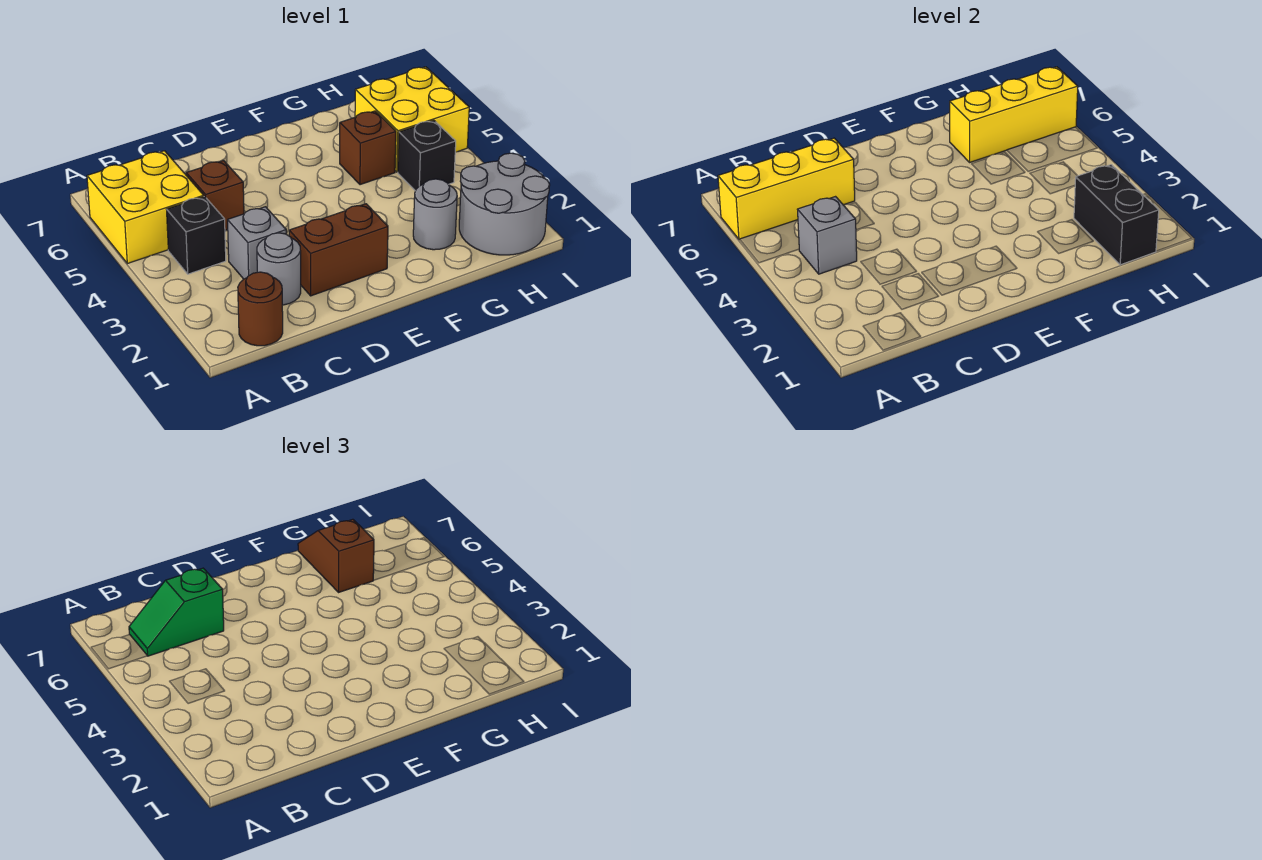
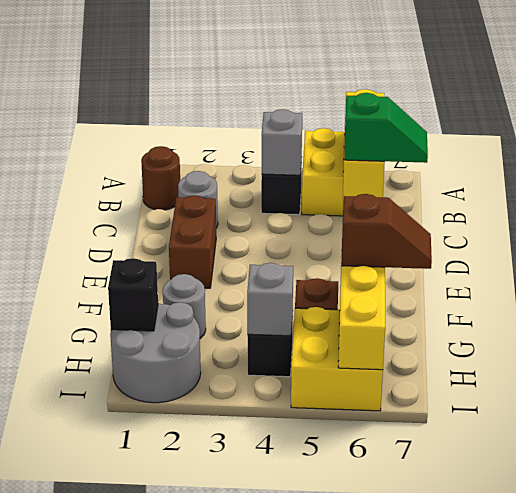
green slope B6:C6 level 3 top C -> green slope C6:C7 level 3 top 6
grey brick C3 level 1 -> grey brick H4 level 2
brown brick C5 level 1 -> none
black brick H1:H2 level 2 -> black brick H1 level 2

